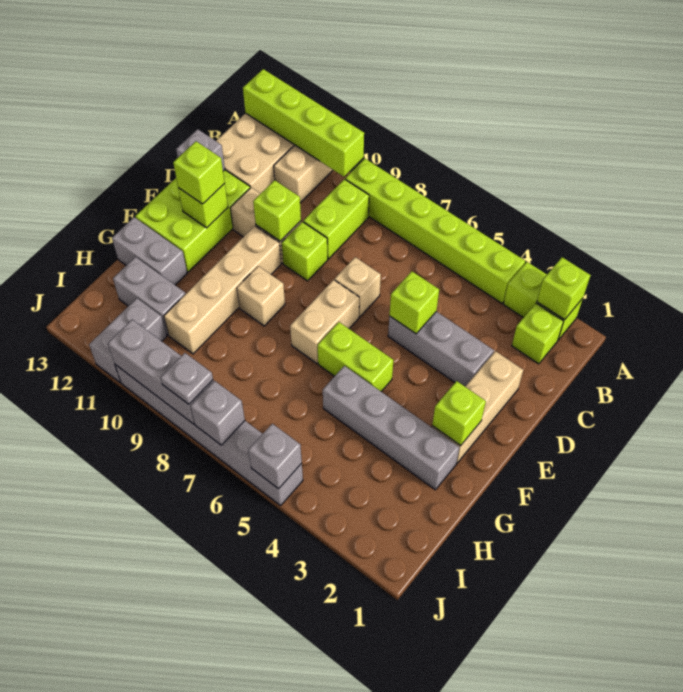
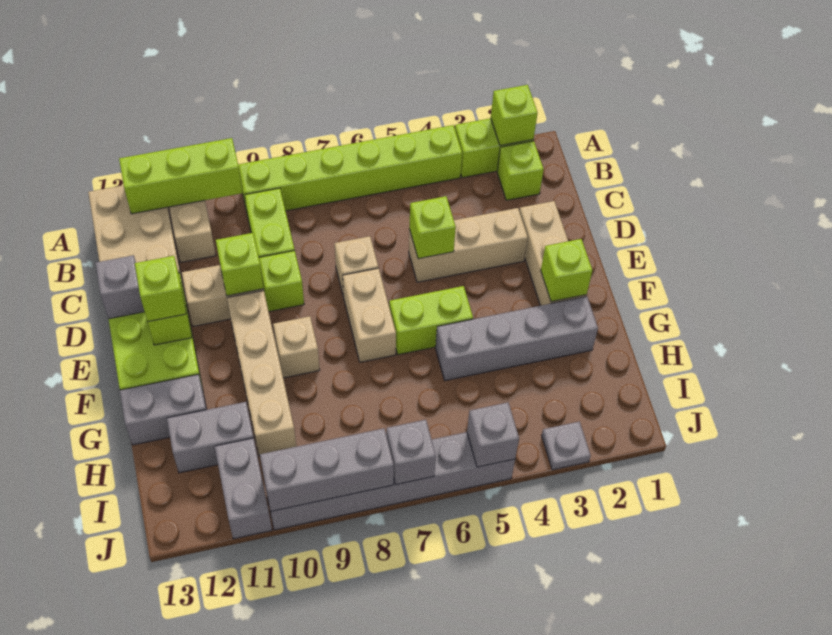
lime brick A10:A13 level 2 -> lime brick A10:A12 level 2
grey brick D3:D5 level 1 -> tan brick D3:D5 level 1
grey plate J8 level 3 -> grey plate J3 level 1

